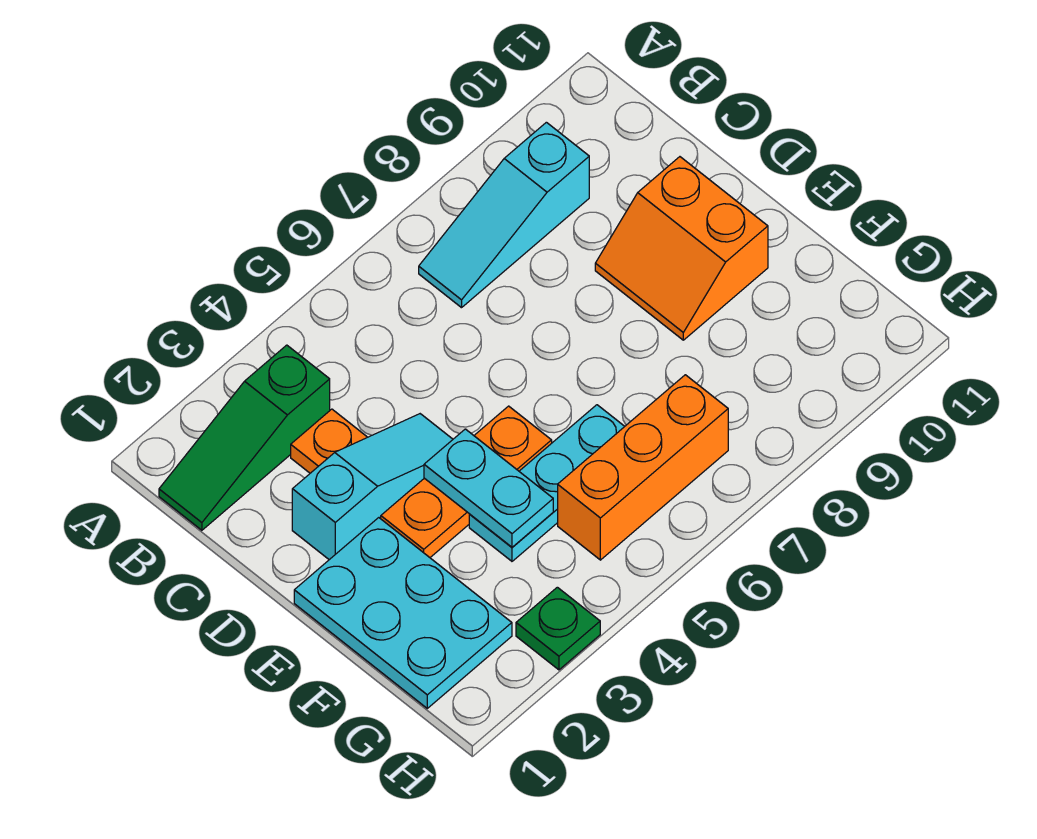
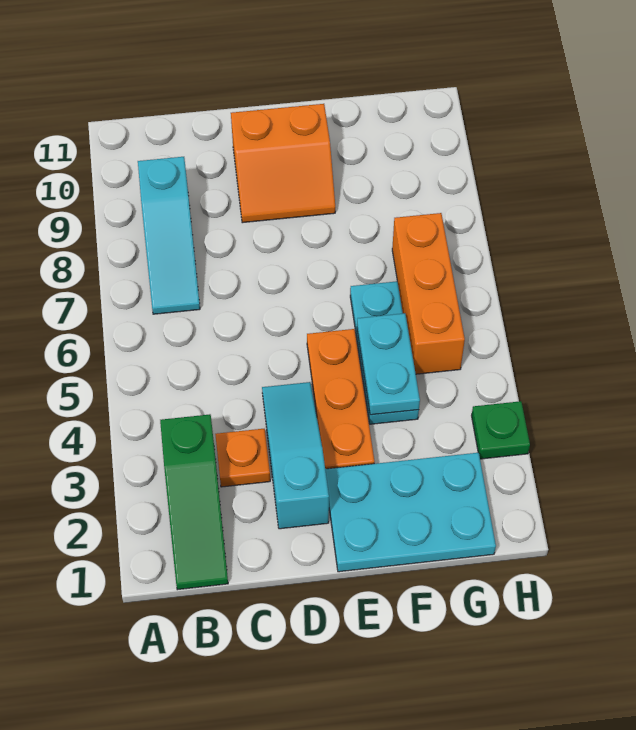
cyan plate E4:F4 level 2 -> cyan plate F4:F5 level 2

